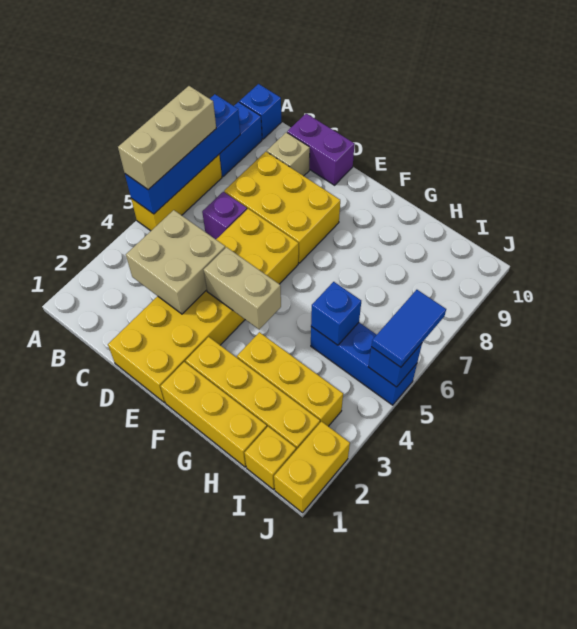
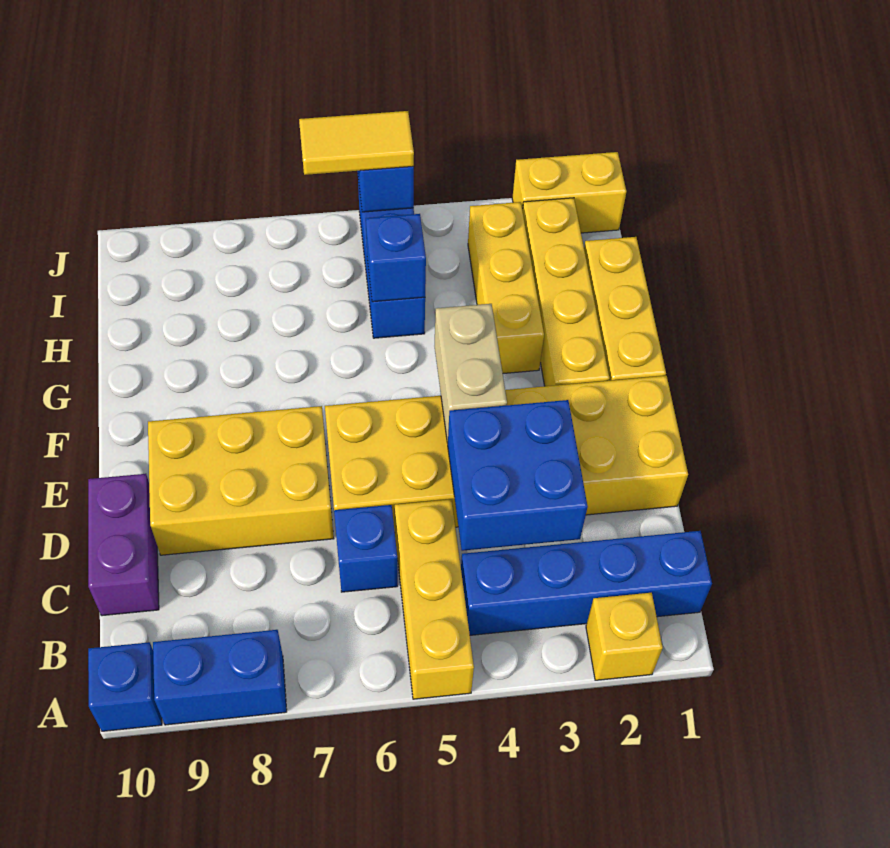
yellow brick A5:A7 level 1 -> yellow brick A5:C5 level 1
blue brick A5:A8 level 2 -> blue brick B1:B4 level 1
tan brick A5:A7 level 3 -> none
tan brick C3:D4 level 2 -> blue brick C3:D4 level 2
purple brick C6 level 1 -> blue brick C6 level 1
yellow brick C7:E8 level 1 -> yellow brick D7:E9 level 1
tan brick C9 level 1 -> none
yellow brick I1 level 1 -> yellow brick A2 level 1
blue tile J5:J6 level 3 -> yellow tile J5:J6 level 3

